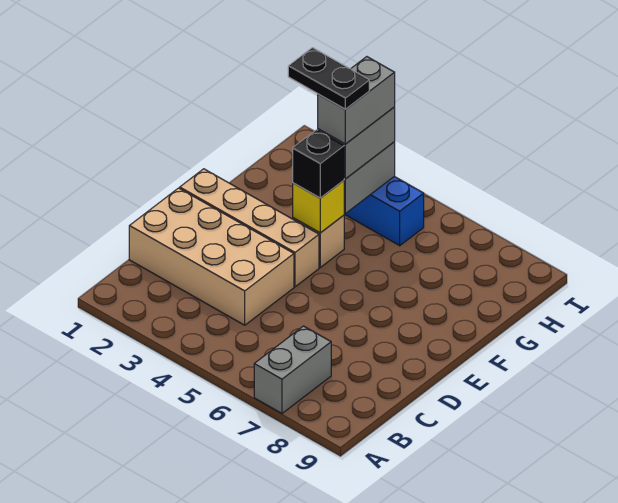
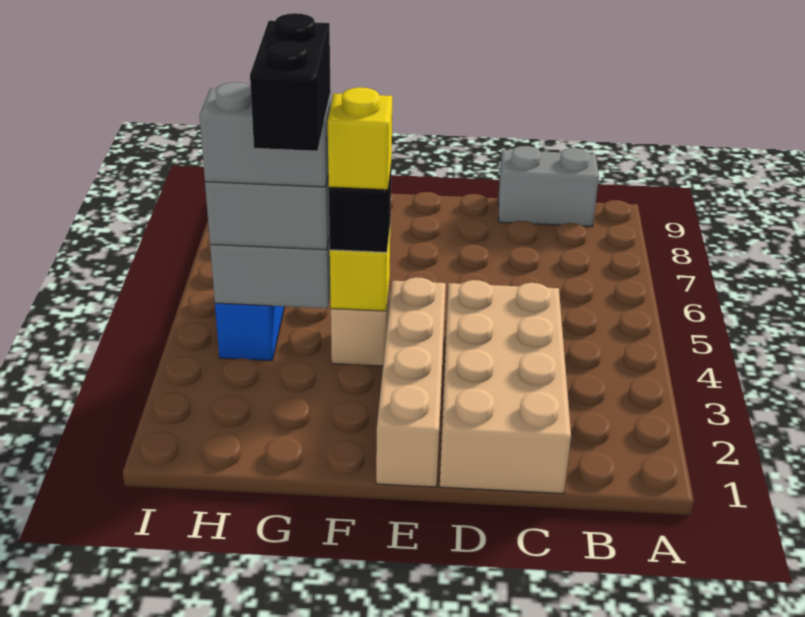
grey brick A7:B7 level 1 -> grey brick B9:C9 level 1
none -> yellow brick F4 level 4
black plate G3:G4 level 5 -> black brick G3:G4 level 5

